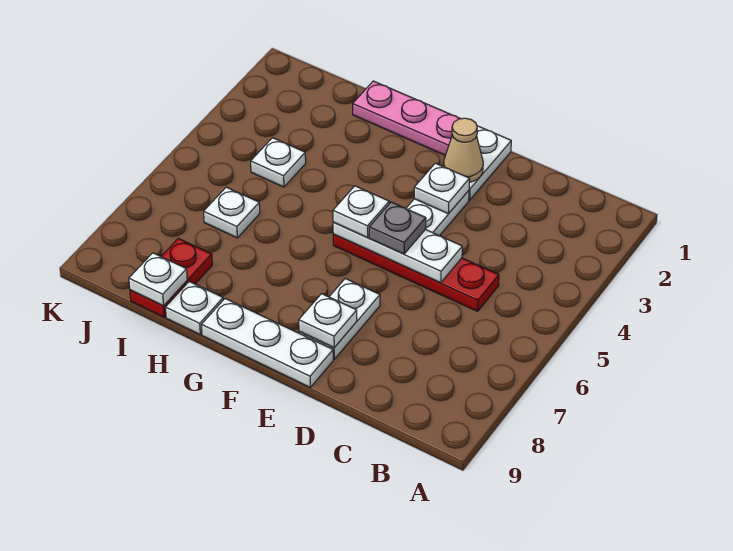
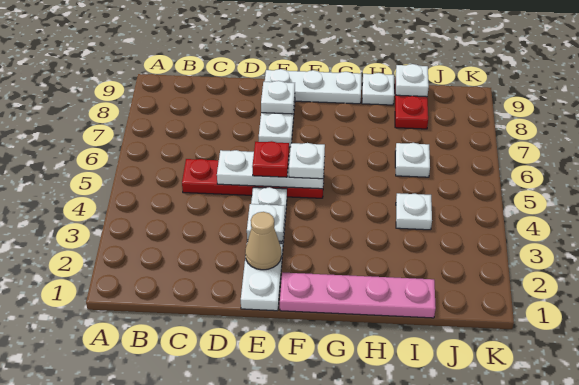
grey plate E5 level 3 -> red plate E5 level 3
pink plate F1:H1 level 1 -> pink plate F1:I1 level 1

